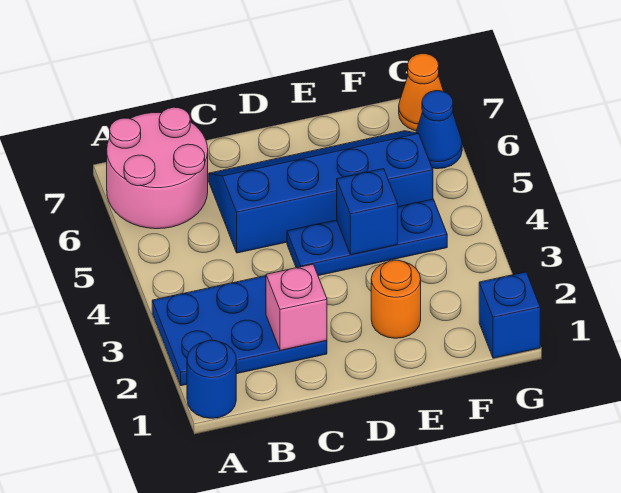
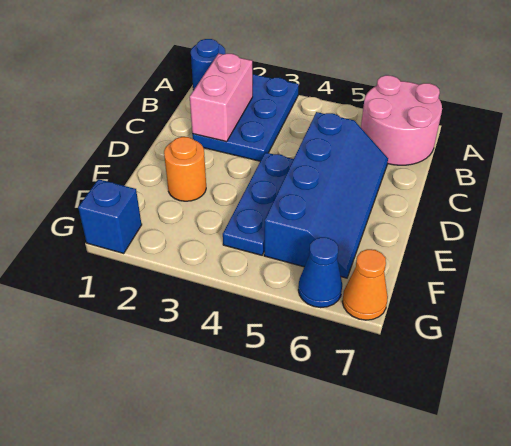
pink brick C2 level 2 -> pink brick B2:C2 level 2
blue brick E4 level 2 -> none

